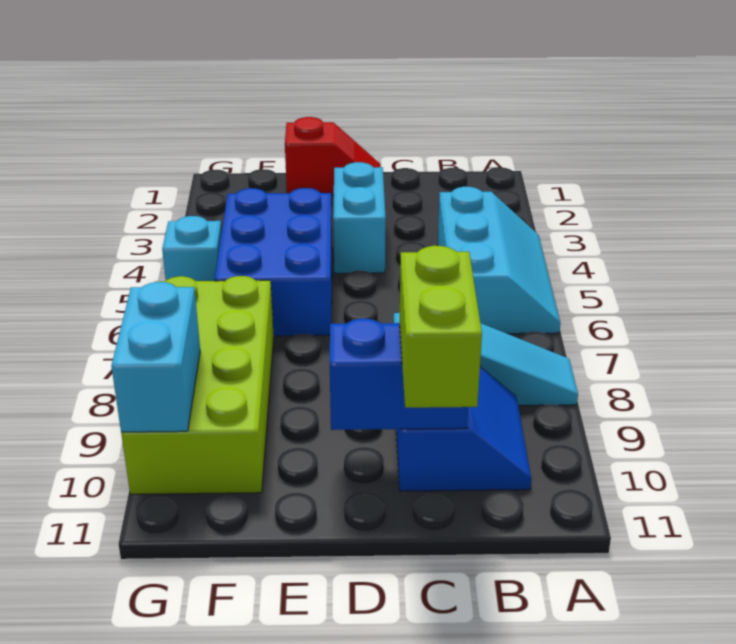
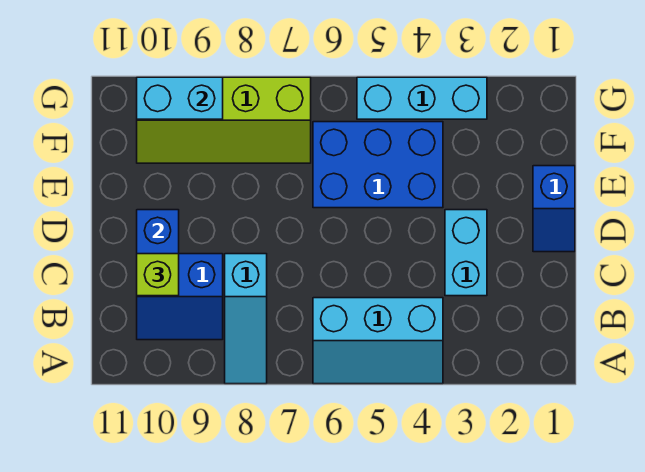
lime brick C10:C11 level 3 -> lime brick C10 level 3
red slope D1:E1 level 1 top E -> blue slope D1:E1 level 1 top E
cyan brick D3:D4 level 1 -> cyan brick C3:D3 level 1
lime brick F7:G10 level 1 -> lime slope F7:G10 level 1 top G
cyan brick G5 level 1 -> cyan brick G3:G5 level 1

